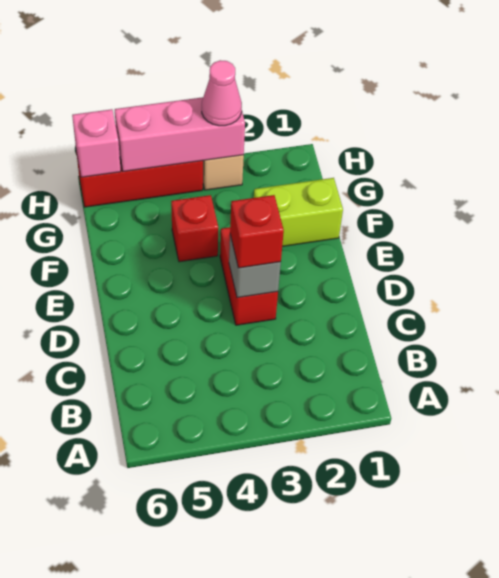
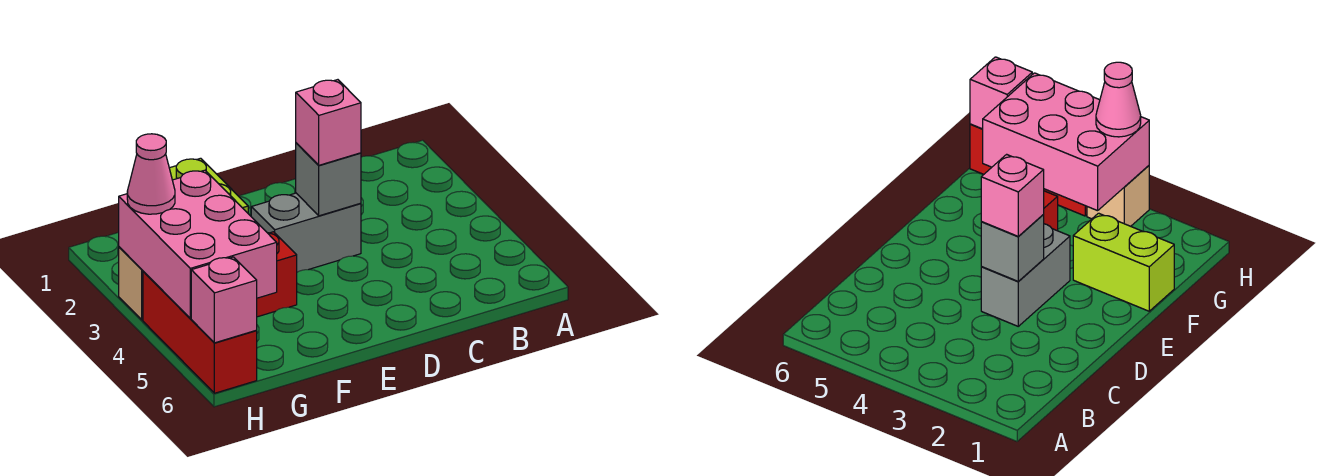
red brick D3:E3 level 1 -> grey brick D3:E3 level 1
red brick D3 level 3 -> pink brick D3 level 3
pink brick H3:H5 level 2 -> pink brick G3:H5 level 2

